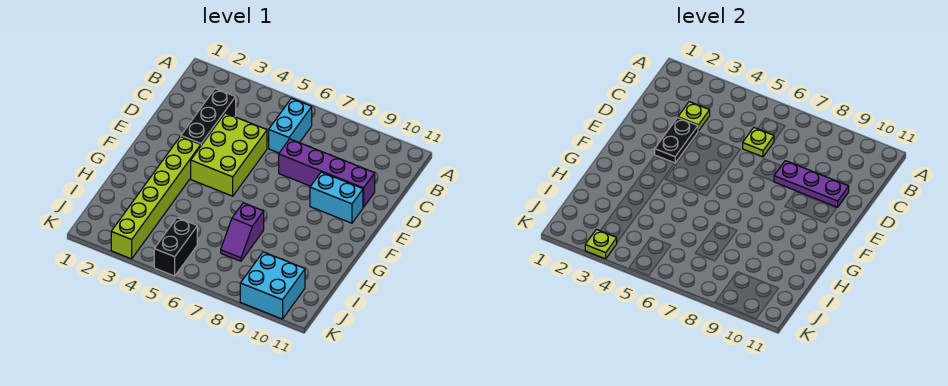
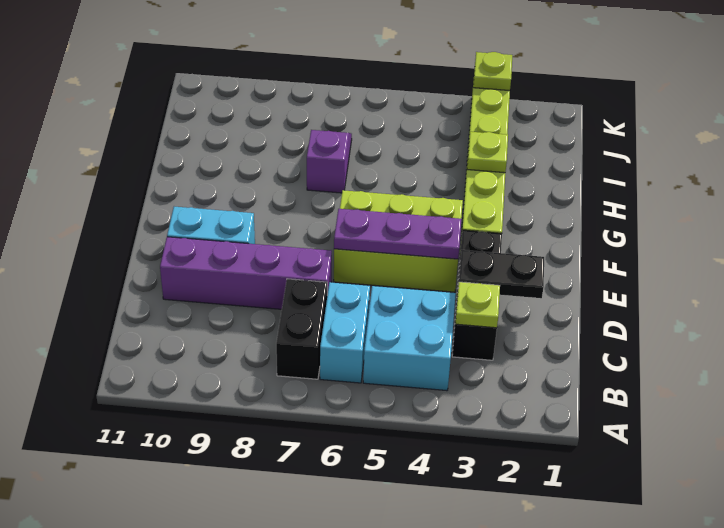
lime plate C6 level 2 -> lime plate H3 level 2
black plate D3:E3 level 2 -> black plate D2:D3 level 2
lime brick D4:F5 level 1 -> lime brick E4:F6 level 1
purple plate D8:D10 level 2 -> purple plate E4:E6 level 2
black brick J5:K5 level 1 -> black brick B7:C7 level 1
cyan brick J9:K10 level 1 -> cyan brick B4:C5 level 1

